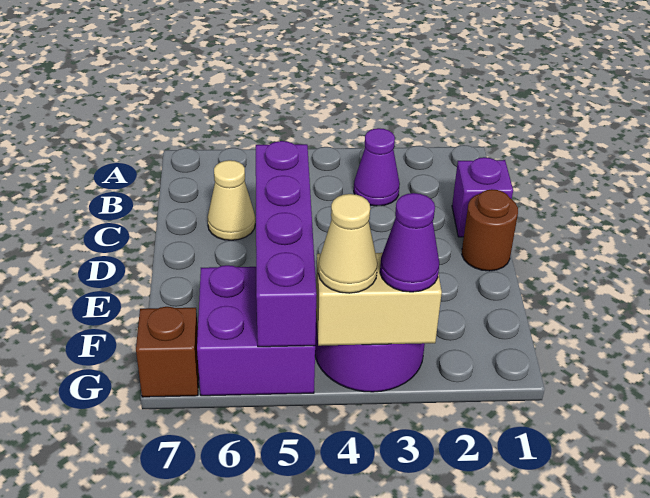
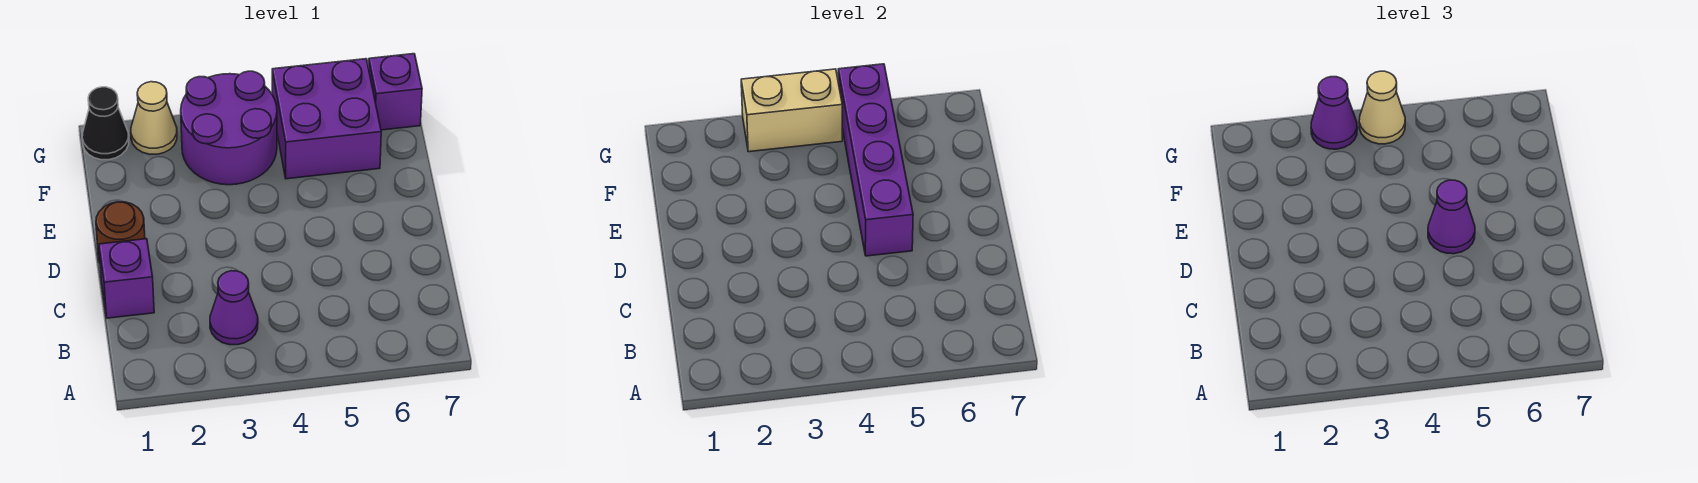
tan cone C6 level 1 -> tan cone G2 level 1
none -> purple cone D5 level 3
none -> black cone G1 level 1
brown brick G7 level 1 -> purple brick G7 level 1

